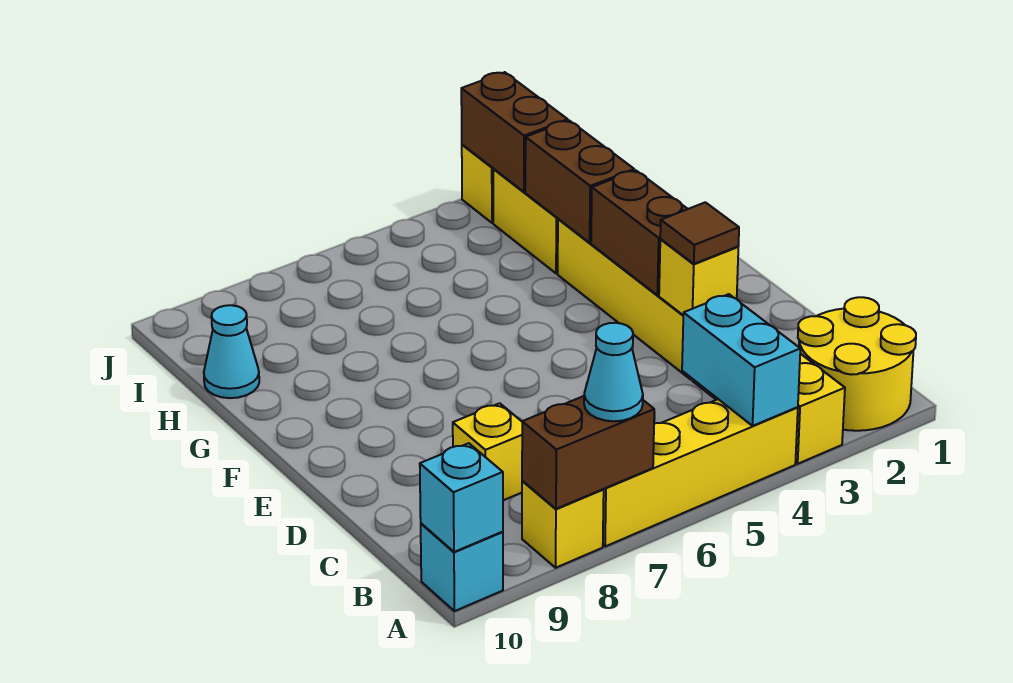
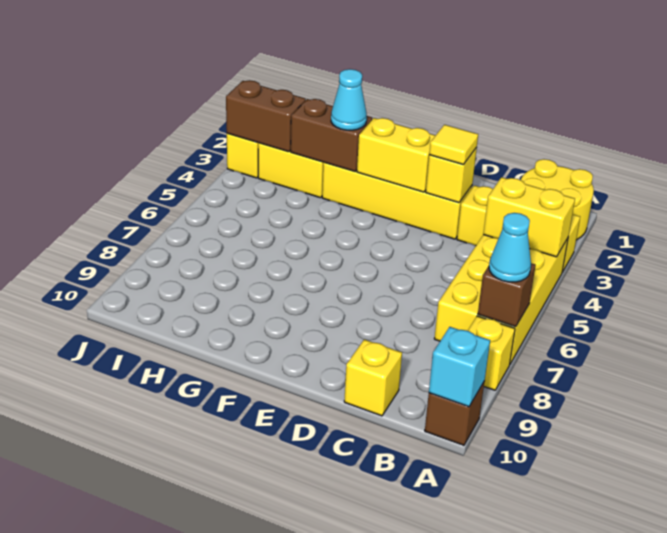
yellow brick A4:A7 level 1 -> yellow brick A4:B7 level 1
cyan brick A4:B4 level 2 -> yellow brick A4:B4 level 2
brown brick A7:A8 level 2 -> brown brick A7 level 2
cyan brick A10 level 1 -> brown brick A10 level 1
yellow brick C8 level 1 -> yellow brick C10 level 1
brown tile D3 level 3 -> yellow tile D3 level 3
brown brick E3:F3 level 2 -> yellow brick E3:F3 level 2
cyan cone H10 level 1 -> cyan cone G3 level 3

